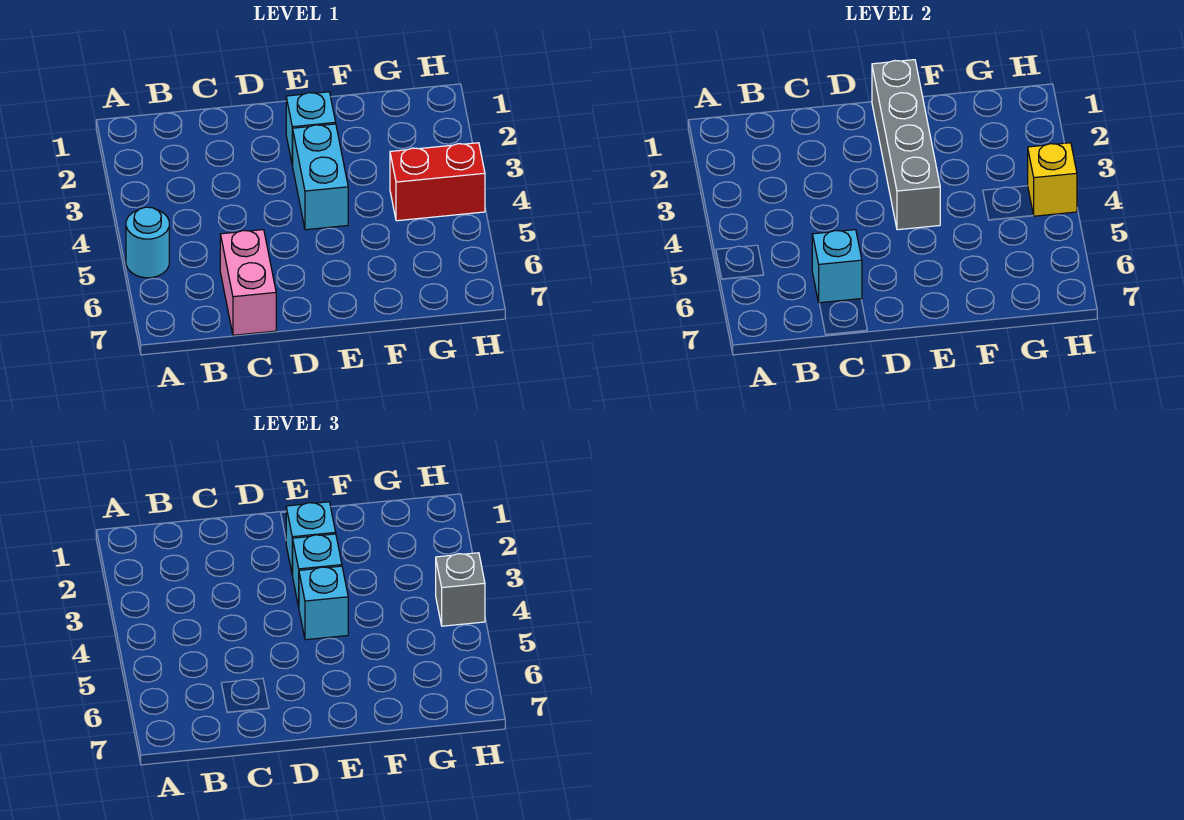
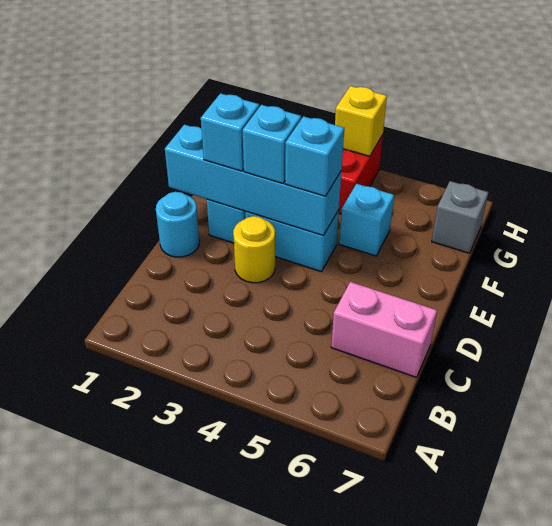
cyan round brick A5 level 1 -> cyan round brick D1 level 1
cyan brick C6 level 2 -> cyan brick F5 level 1
none -> yellow round brick D3 level 1
grey brick E1:E4 level 2 -> cyan brick E1:E4 level 2
grey brick H4 level 3 -> grey brick G7 level 1

